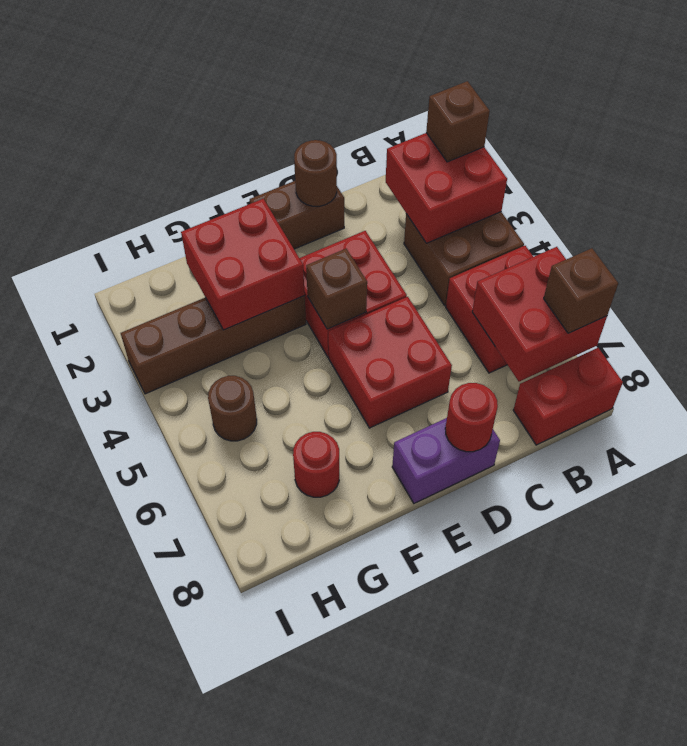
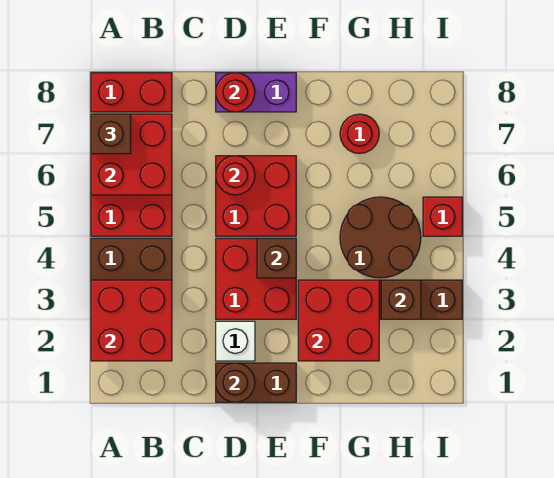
brown brick A2 level 3 -> brown brick H3 level 2
none -> white brick D2 level 1
none -> red round brick D6 level 2
brown round brick H5 level 1 -> brown round brick G4:H5 level 1
none -> red brick I5 level 1

